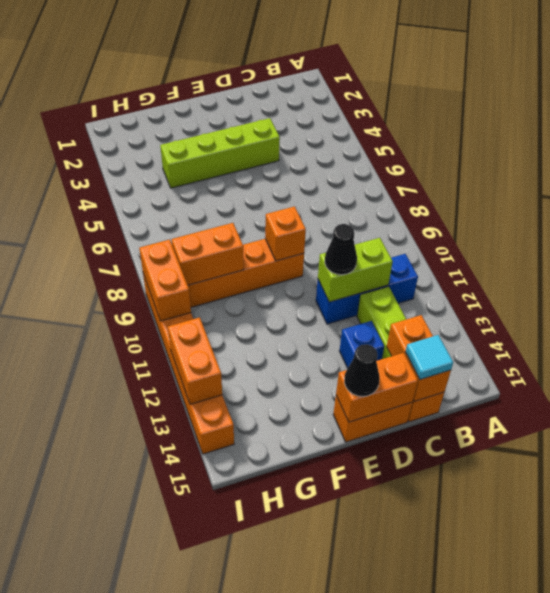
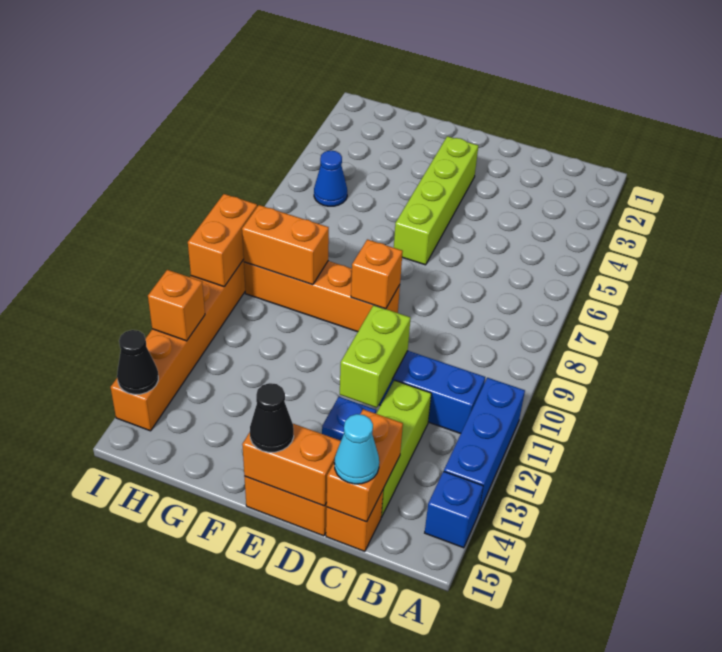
none -> blue brick A11:A13 level 1
none -> blue brick A14 level 1
lime brick C11:D11 level 2 -> lime brick D11:D12 level 2
cyan tile C15 level 3 -> cyan cone C15 level 3
lime brick D4:G4 level 1 -> lime brick E3:E6 level 1
black cone D11 level 3 -> black cone I14 level 2
none -> blue cone H5 level 1
orange brick I12:I13 level 2 -> orange brick I12 level 2

